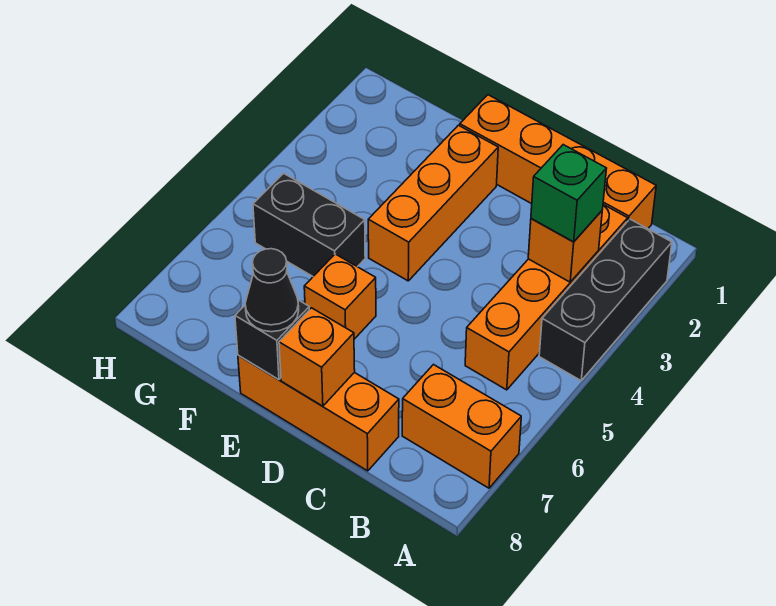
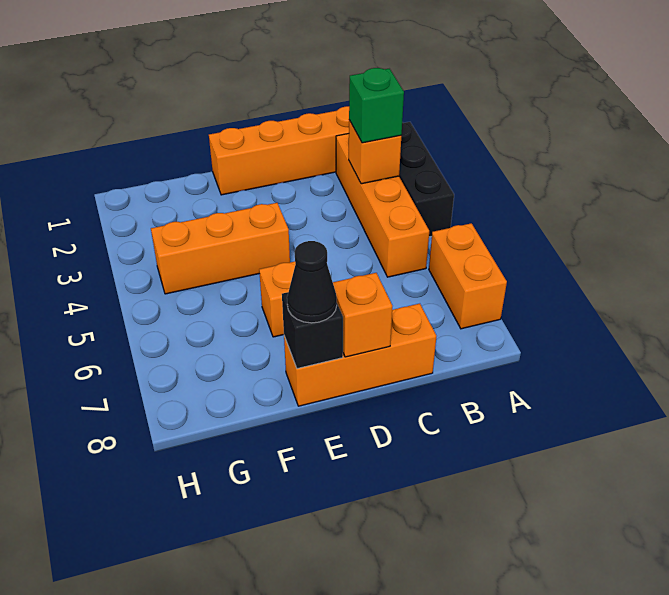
orange brick A7:B7 level 1 -> orange brick A6:A7 level 1
orange brick E2:E4 level 1 -> orange brick E4:G4 level 1
black brick F5:G5 level 1 -> none

